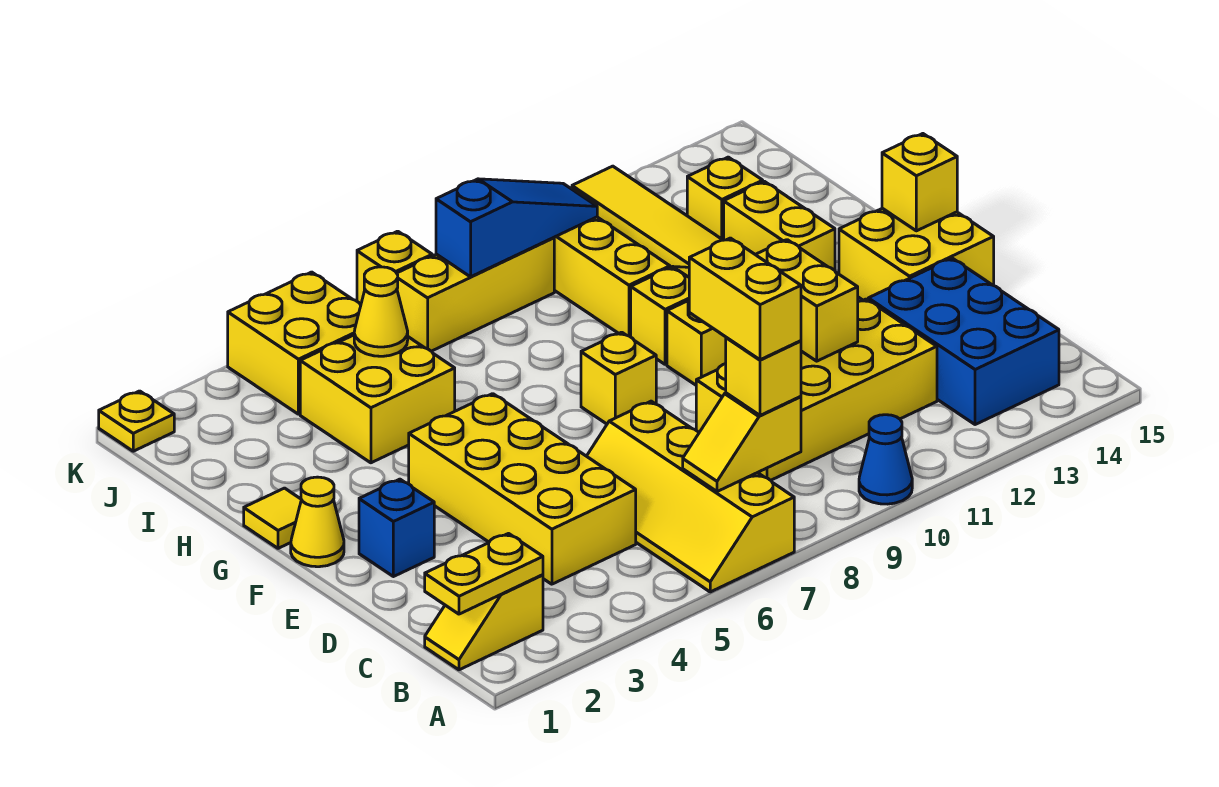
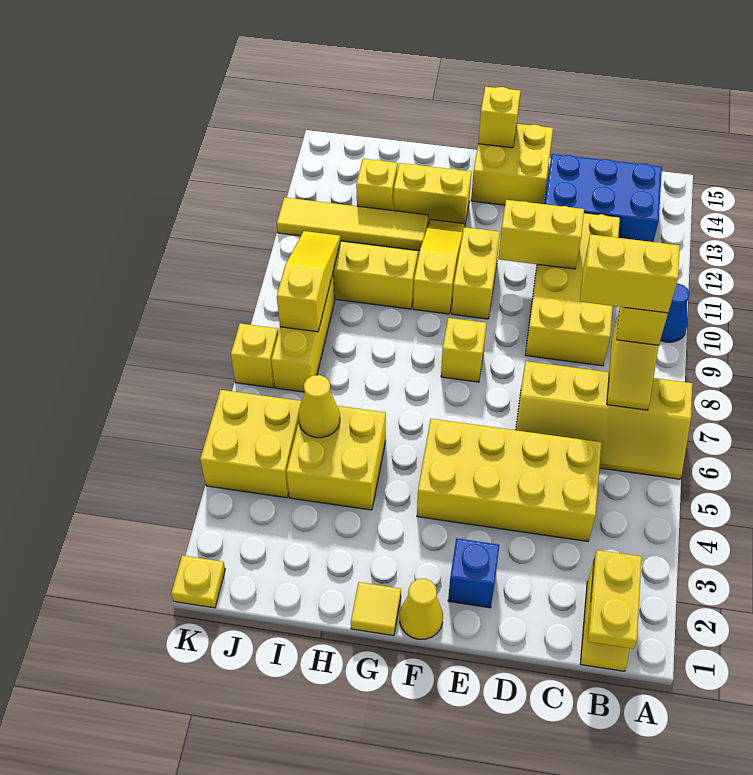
blue slope J8:J10 level 2 top 8 -> yellow slope J8:J10 level 2 top 8

